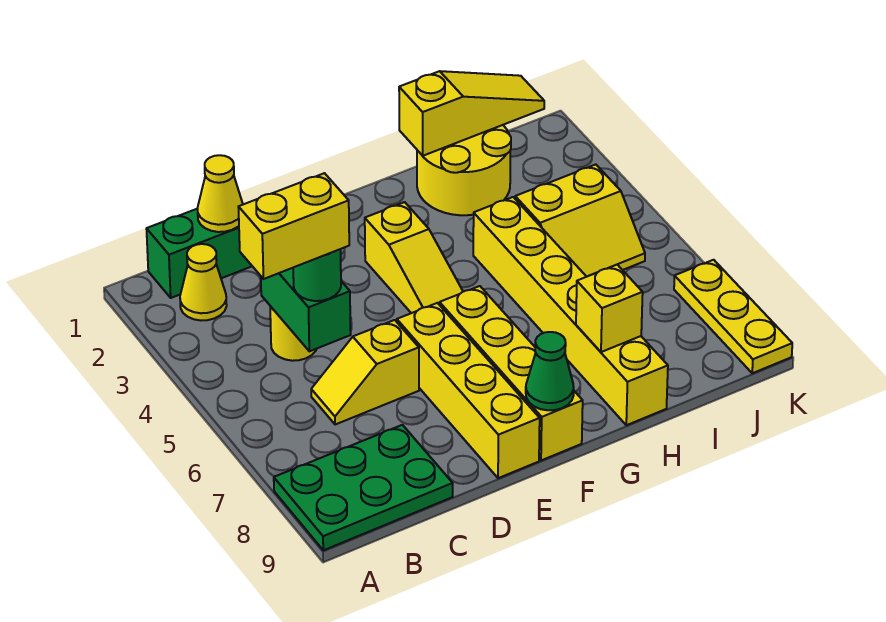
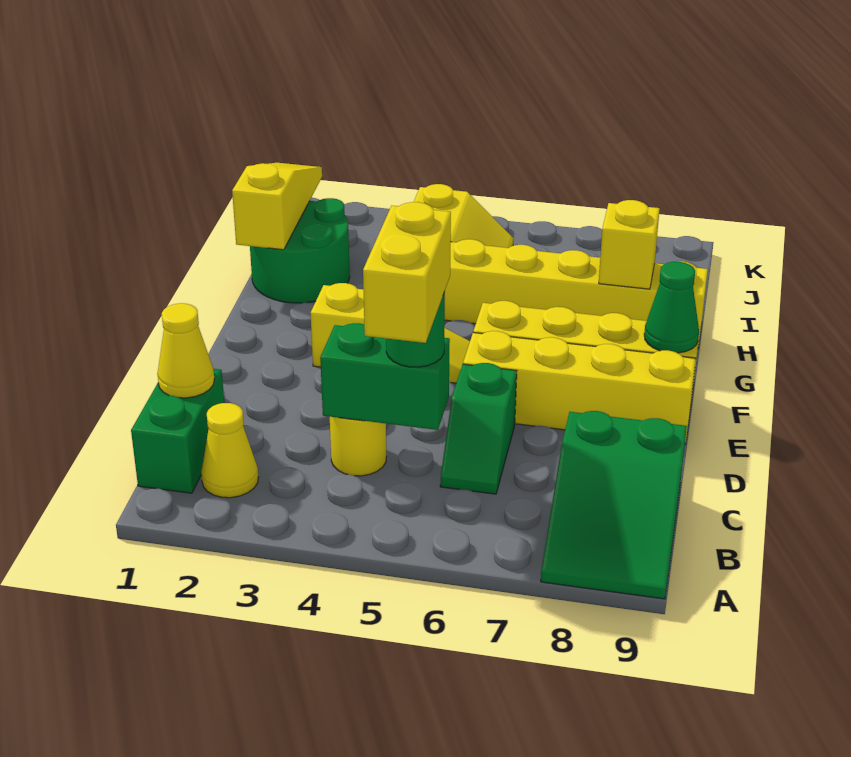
green plate A8:C9 level 1 -> green slope A8:C9 level 1 top C
yellow slope C6:D6 level 1 top D -> green slope C6:D6 level 1 top D
yellow round brick H1:I2 level 1 -> green round brick H1:I2 level 1
yellow plate K7:K9 level 1 -> none

